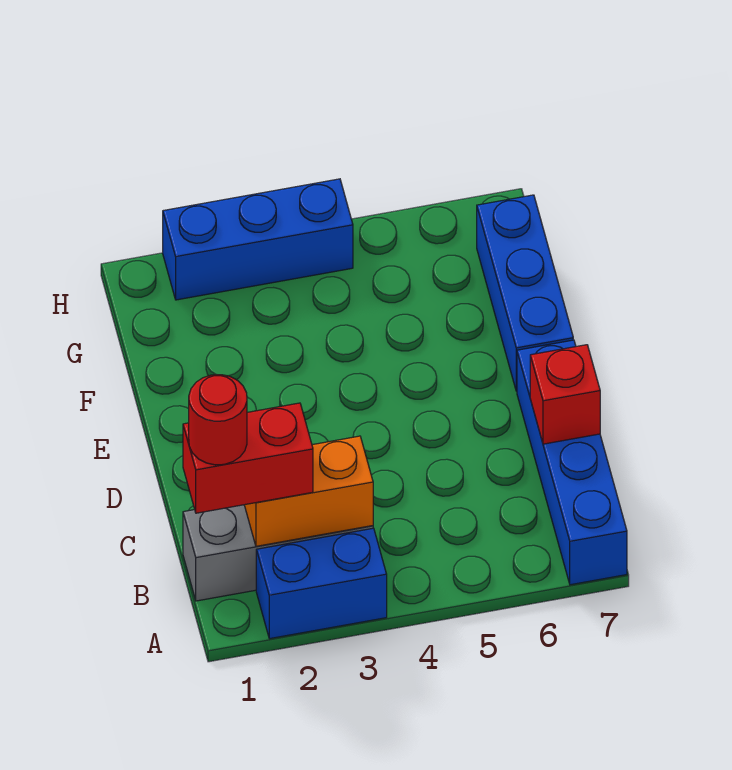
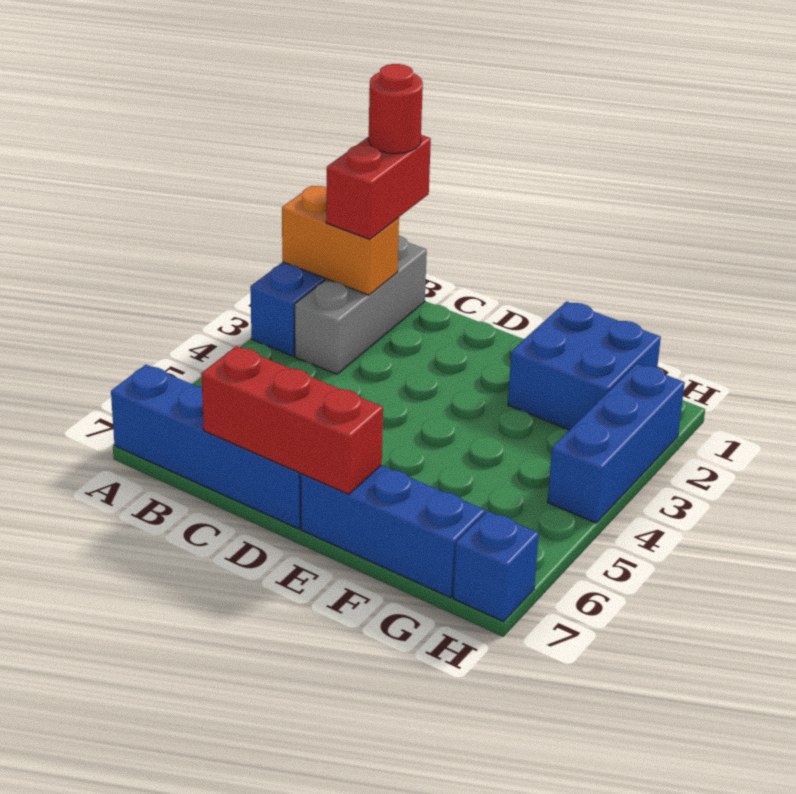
orange brick B2:B3 level 2 -> orange brick A2:B2 level 2
red brick C7 level 2 -> red brick C7:E7 level 2
none -> blue brick F1:G2 level 1
none -> blue brick H7 level 1

